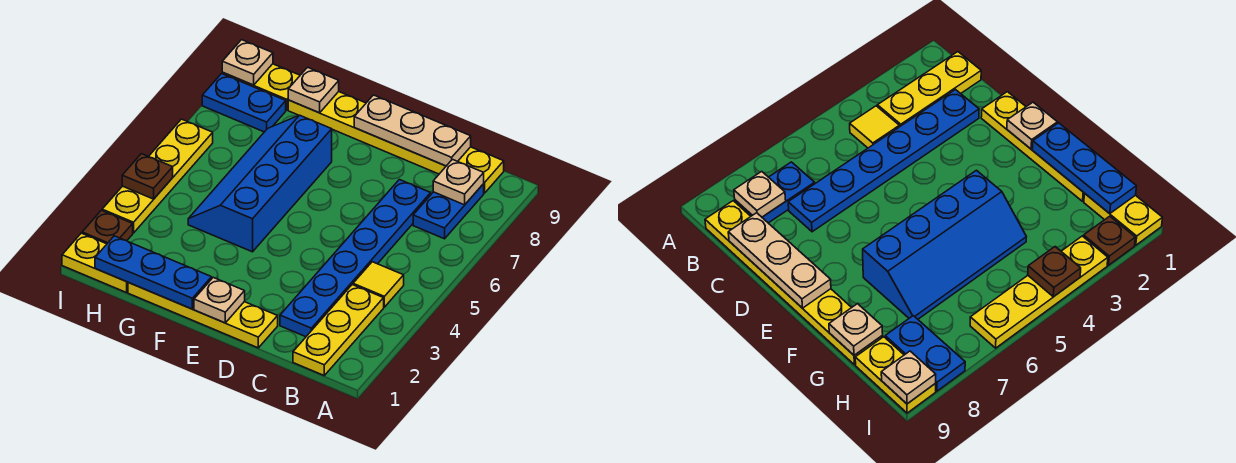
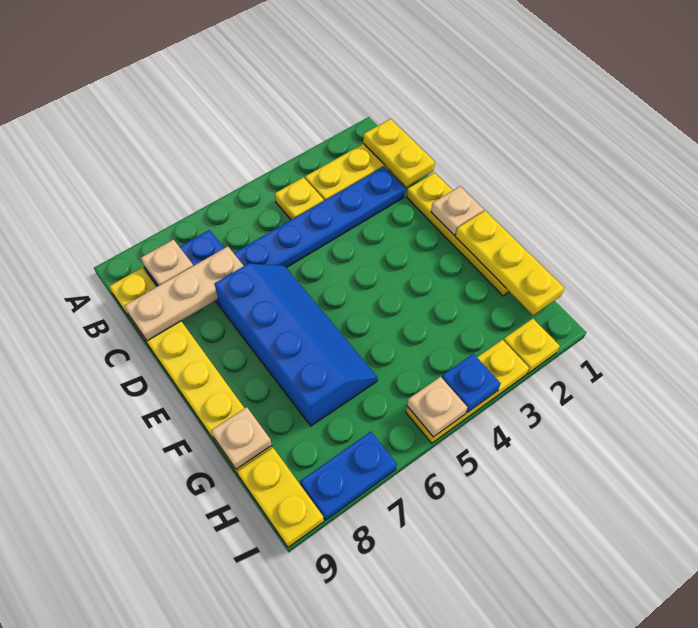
yellow tile B4 level 1 -> yellow plate B4 level 1
tan plate C9:E9 level 2 -> tan plate C7:C9 level 2
blue plate F1:H1 level 2 -> yellow plate F1:H1 level 2
blue slope F4:G7 level 1 top F -> blue slope D6:G7 level 1 top 7
yellow plate H1:I1 level 1 -> yellow plate B1:C1 level 2
blue plate H8:I8 level 1 -> blue plate I7:I8 level 1
brown plate I2 level 1 -> yellow plate I2 level 1
yellow plate I3:I6 level 1 -> yellow plate I3:I5 level 1
brown plate I4 level 2 -> blue plate I4 level 2
tan plate I9 level 2 -> tan plate I5 level 2

